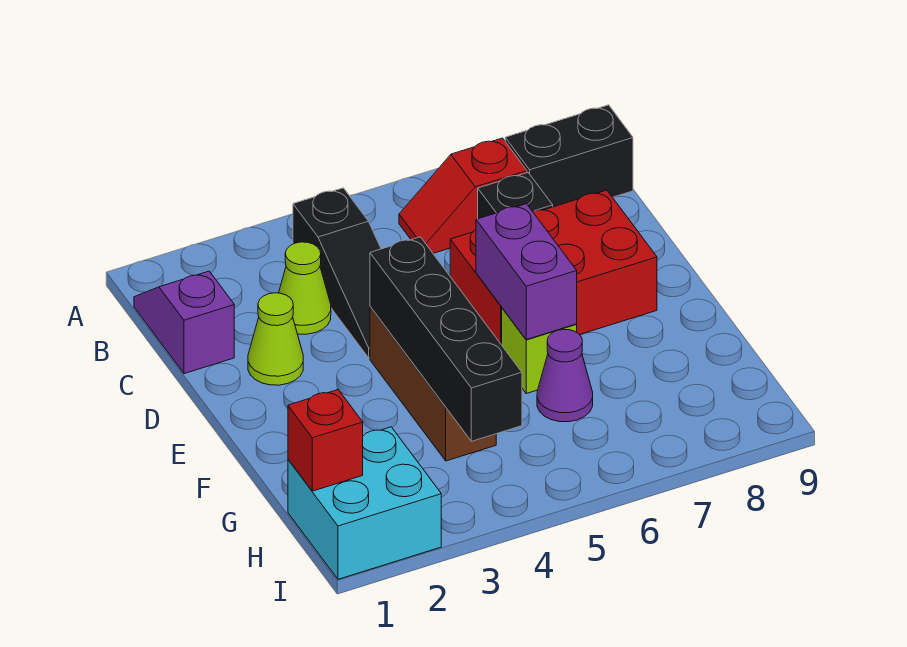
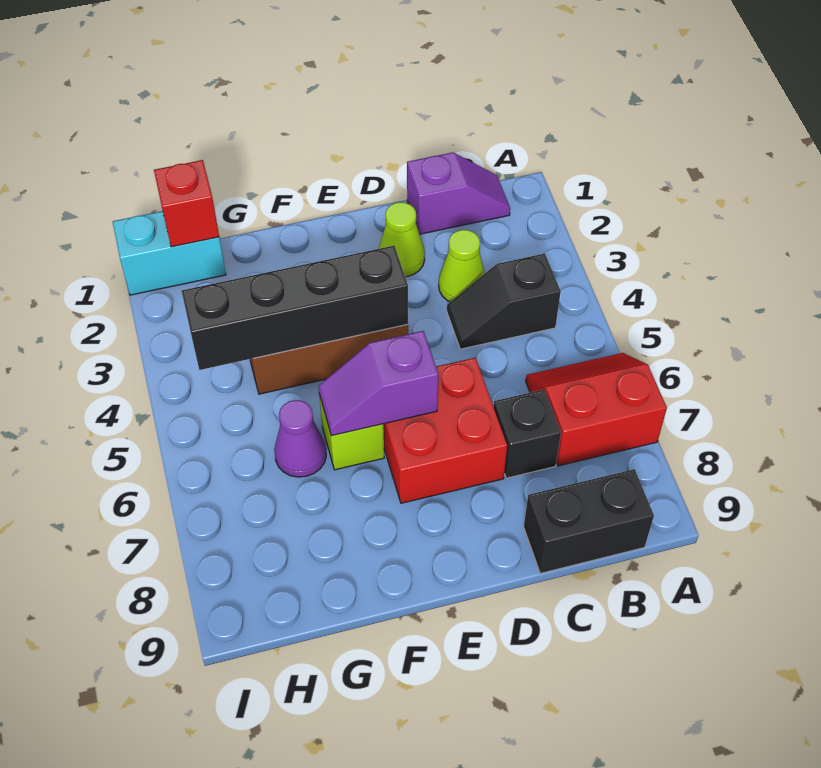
black slope B4:D4 level 1 top B -> black slope B4:C4 level 1 top B
red slope B6:B7 level 1 top 7 -> red slope A6:B7 level 1 top 7
black brick B8:B9 level 1 -> black brick B9:C9 level 1
red brick D6:E8 level 1 -> red brick D6:E7 level 1
purple brick E6:F6 level 2 -> purple slope E6:F6 level 2 top E
cyan brick H1:I2 level 1 -> cyan brick H1:I1 level 1

